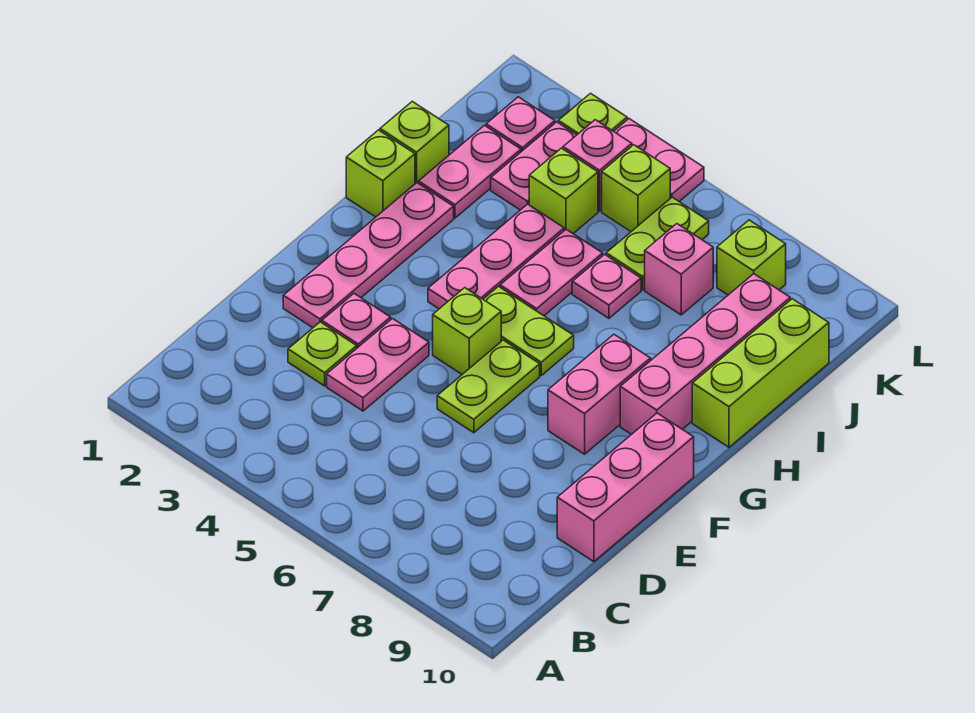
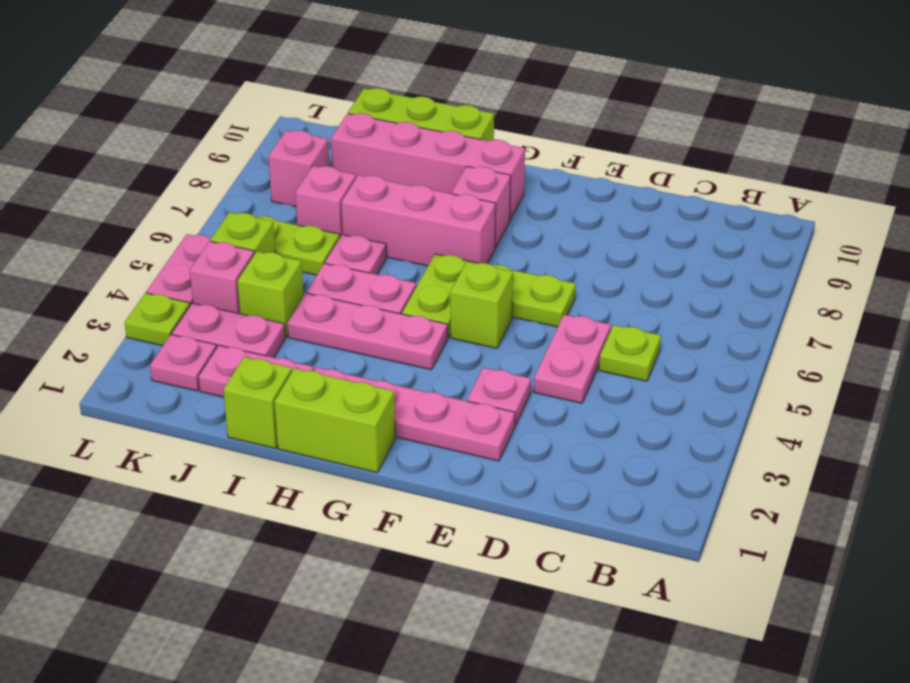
lime plate D3 level 1 -> lime plate C5 level 1
pink plate D4:E4 level 1 -> pink plate D4:D5 level 1
pink brick D10:F10 level 1 -> pink brick G7:I7 level 1
pink brick F8:G8 level 1 -> pink brick G8 level 1
lime brick H1 level 1 -> lime brick G1:H1 level 1
lime brick K8 level 1 -> pink brick K8 level 1

